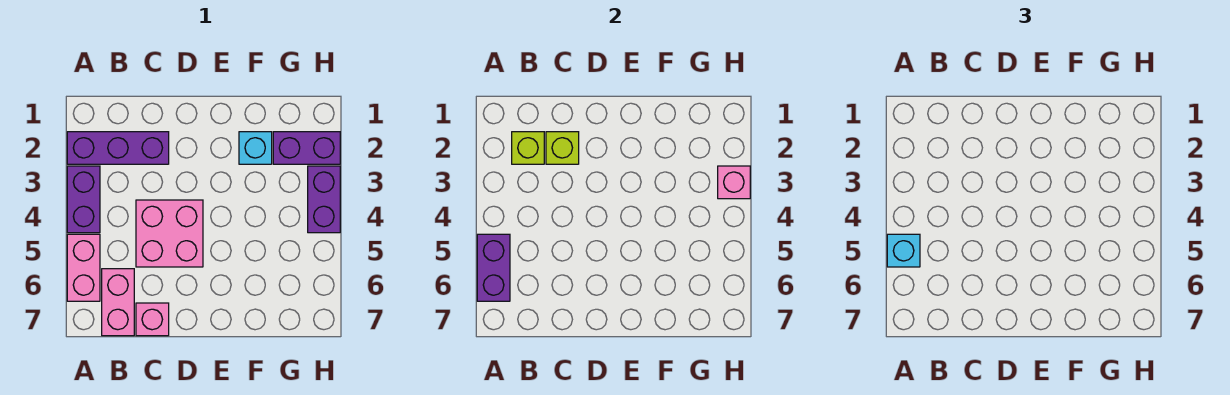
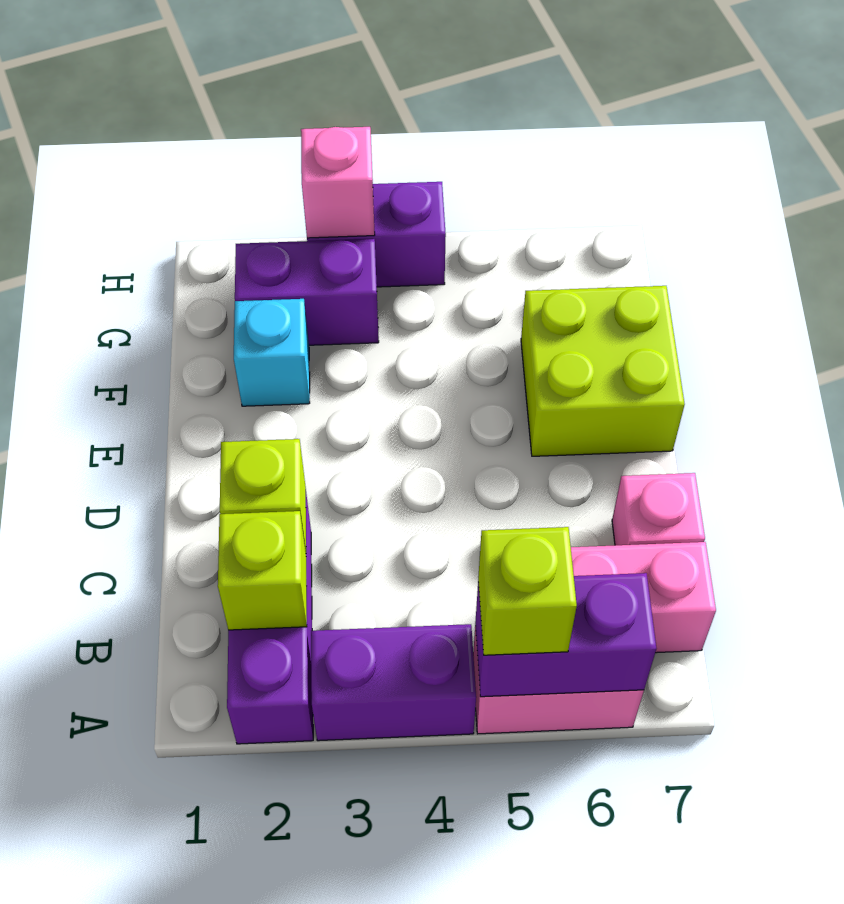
cyan brick A5 level 3 -> lime brick A5 level 3
pink brick C4:D5 level 1 -> none
none -> lime brick E6:F7 level 1
purple brick G2:H2 level 1 -> purple brick G2:G3 level 1

